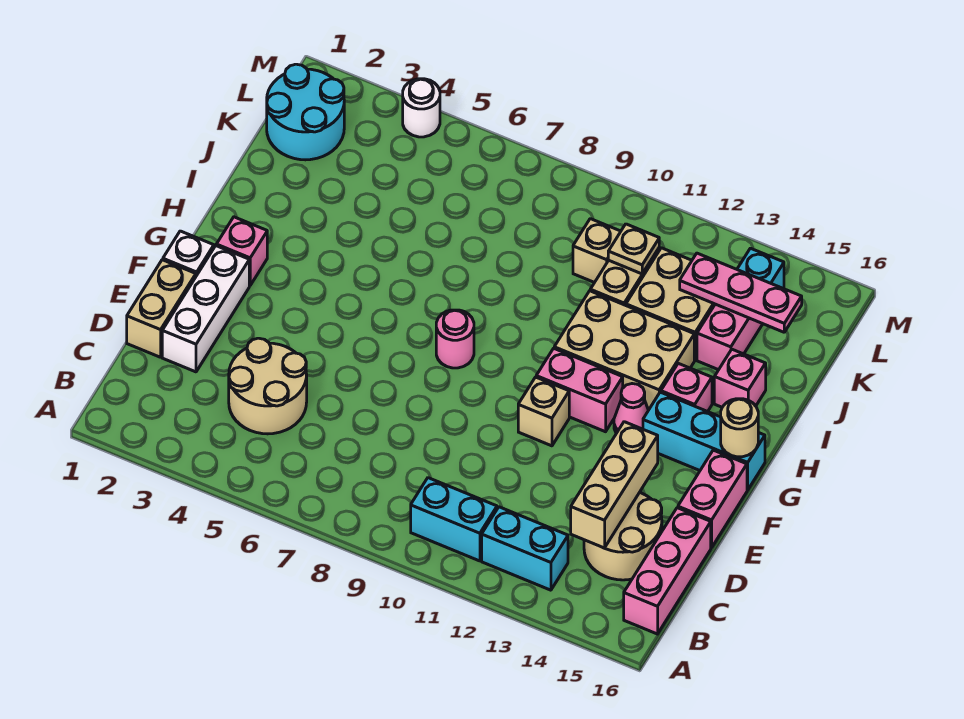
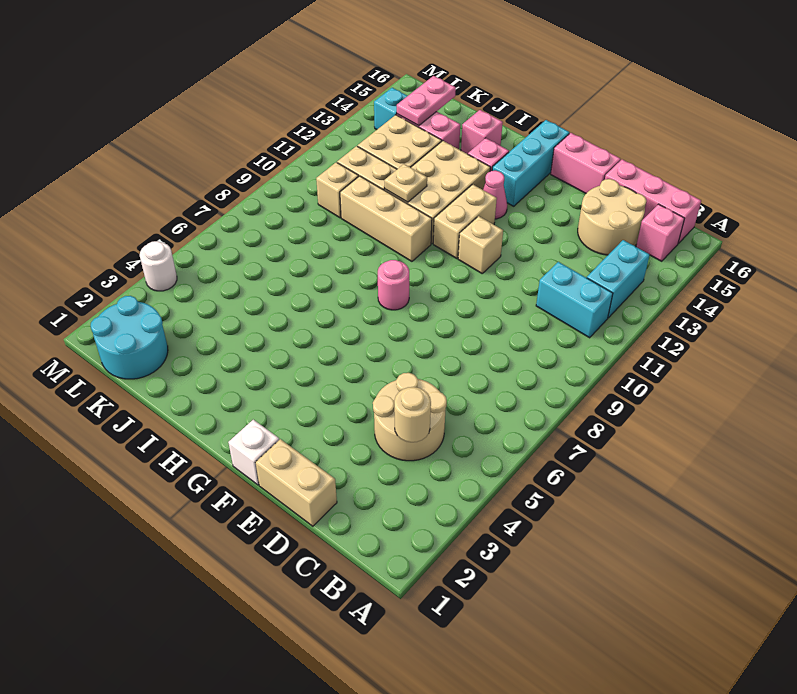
cyan brick B10:B11 level 1 -> cyan brick B11:C11 level 1
tan brick C14:E14 level 2 -> tan brick H10:J10 level 1
white brick D2:F2 level 1 -> none
pink brick G2 level 1 -> pink brick B15 level 1
pink brick G11:G12 level 1 -> tan brick G11:G12 level 1
tan round brick G16 level 2 -> tan round brick C4 level 2
tan plate K11 level 2 -> tan plate I11 level 2
pink plate K13:K15 level 2 -> pink plate K14:K15 level 2

